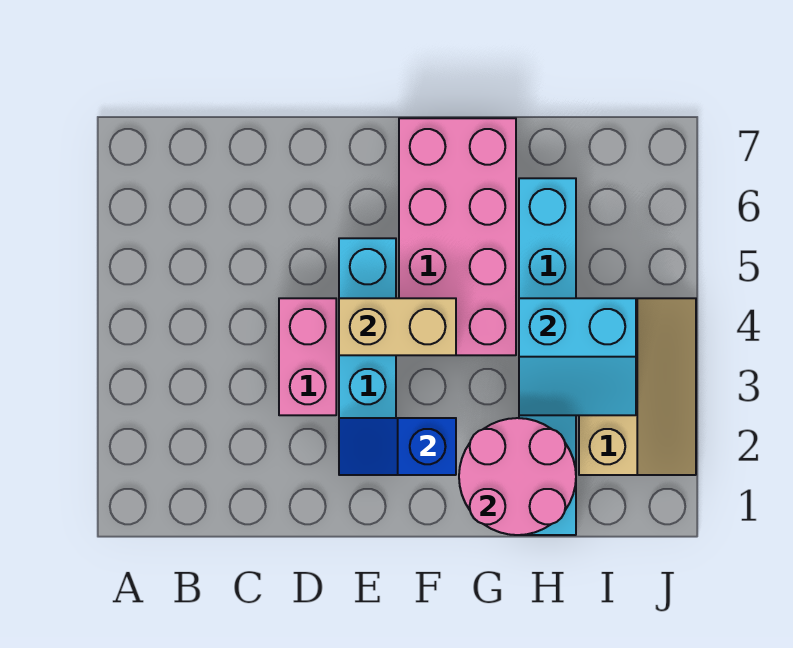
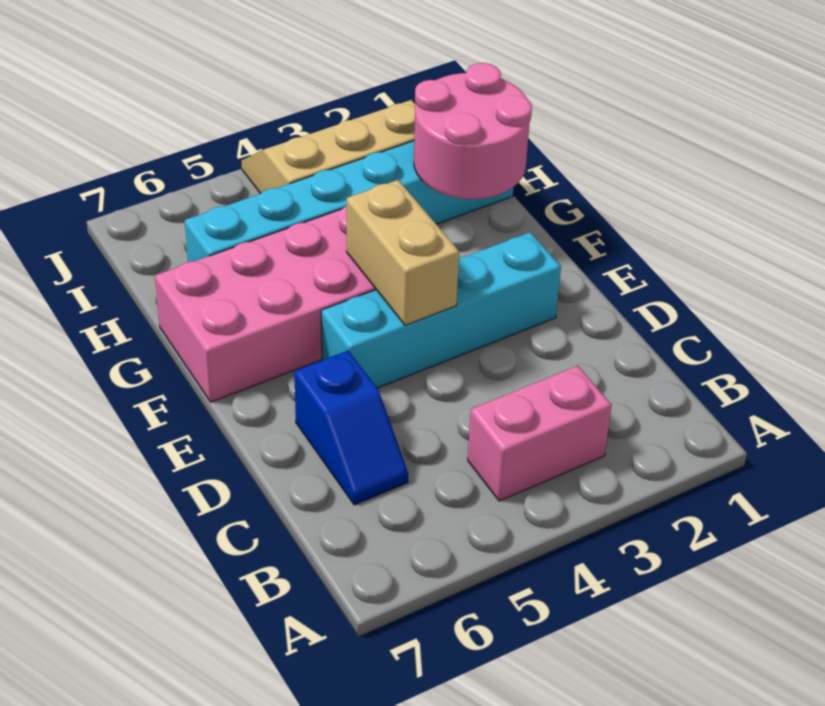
pink brick D3:D4 level 1 -> pink brick B3:B4 level 1
blue slope E2:F2 level 2 top F -> blue slope C6:D6 level 1 top D
cyan slope H3:I4 level 2 top 4 -> none

